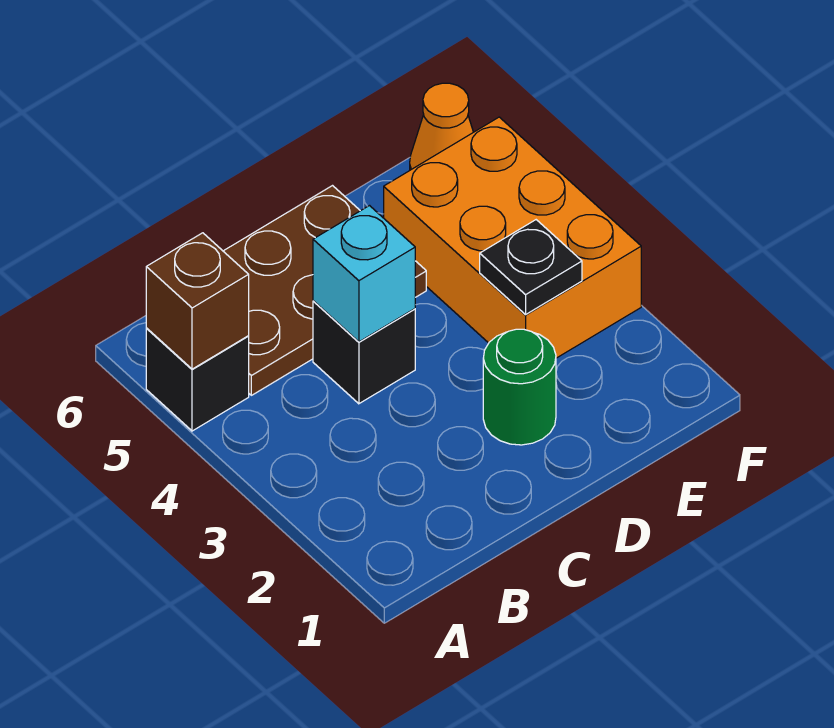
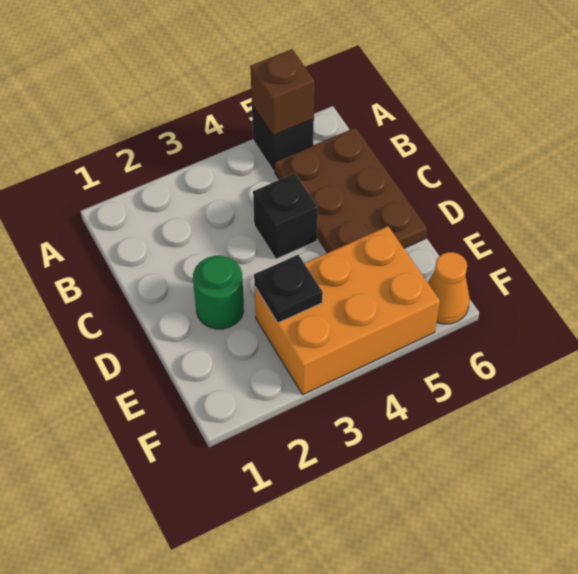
cyan brick C4 level 2 -> none

